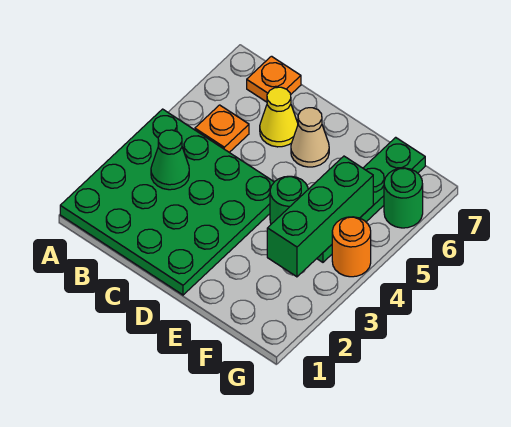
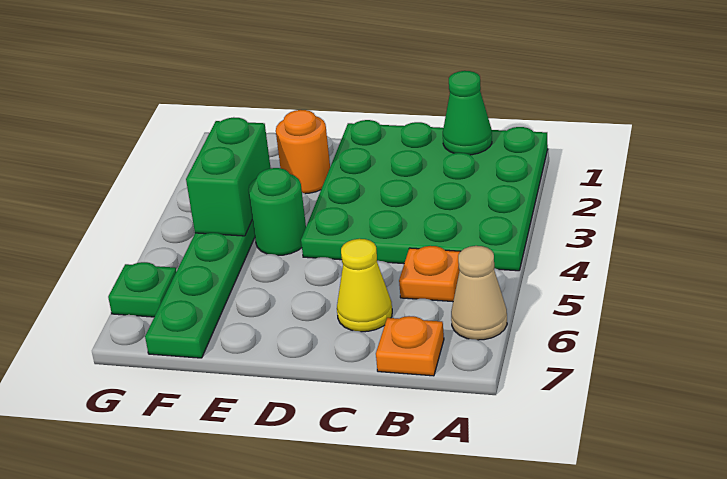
green cone B3 level 2 -> green cone B1 level 2
tan cone D6 level 1 -> tan cone A6 level 1
green brick F3:F5 level 2 -> green brick F3:F4 level 2
orange round brick G4 level 1 -> orange round brick E2 level 1
green round brick G6 level 1 -> green plate G6 level 1

